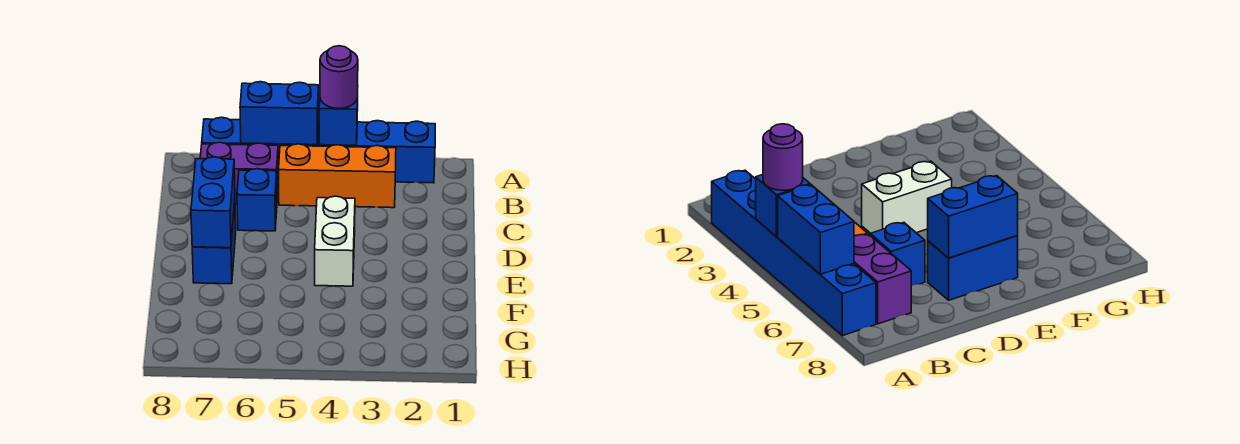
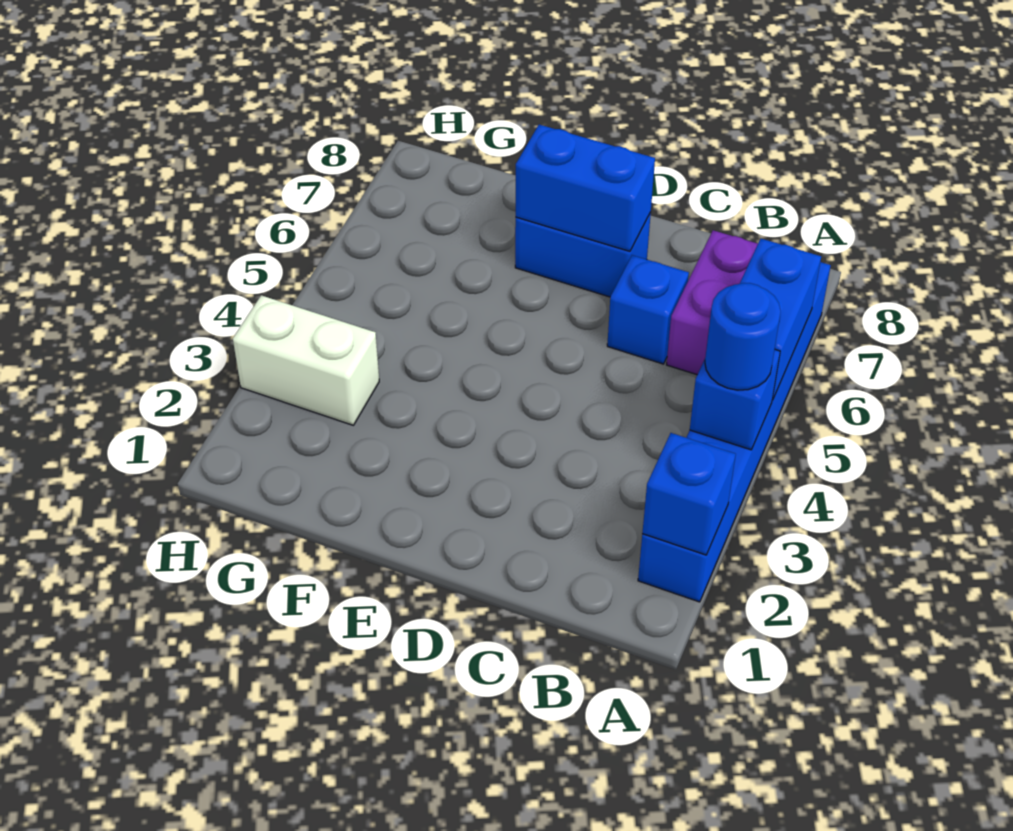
none -> blue brick A2 level 2
purple round brick A4 level 3 -> blue round brick A4 level 3
orange brick B3:B5 level 1 -> none
white brick D4:E4 level 1 -> white brick G3:H3 level 1

